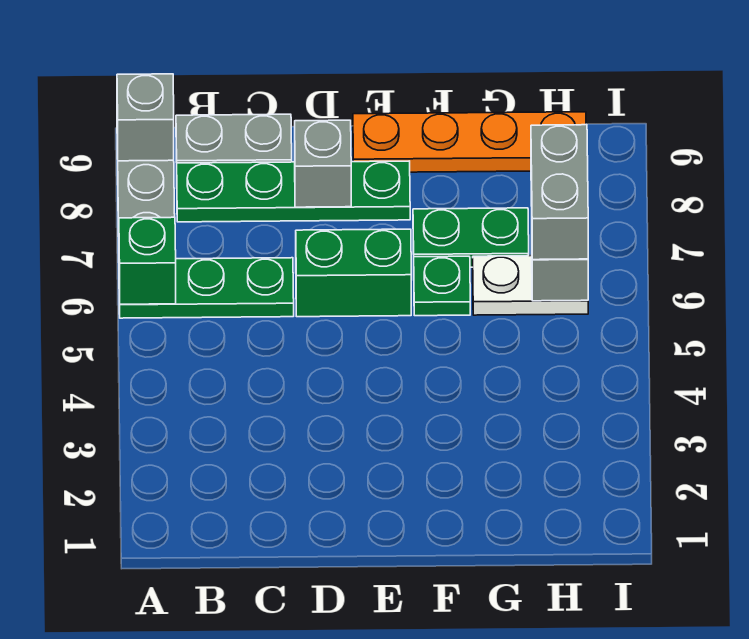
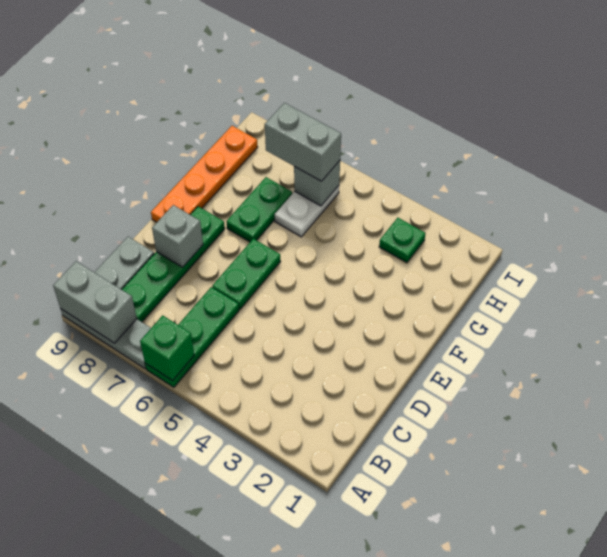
grey brick A9 level 2 -> grey brick A8:A9 level 2
green brick D6:E6 level 1 -> green plate D6:E6 level 1
green plate F6 level 1 -> green plate H3 level 1

